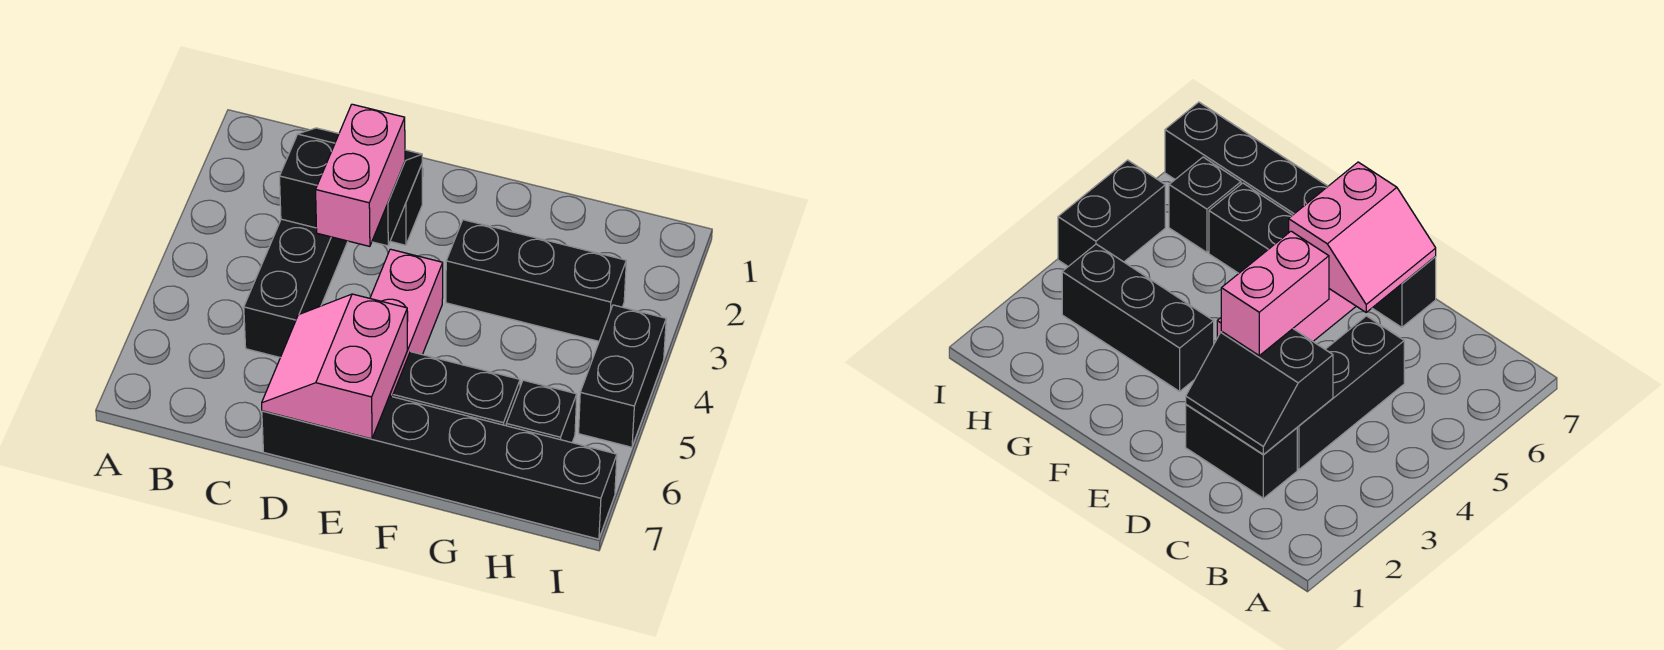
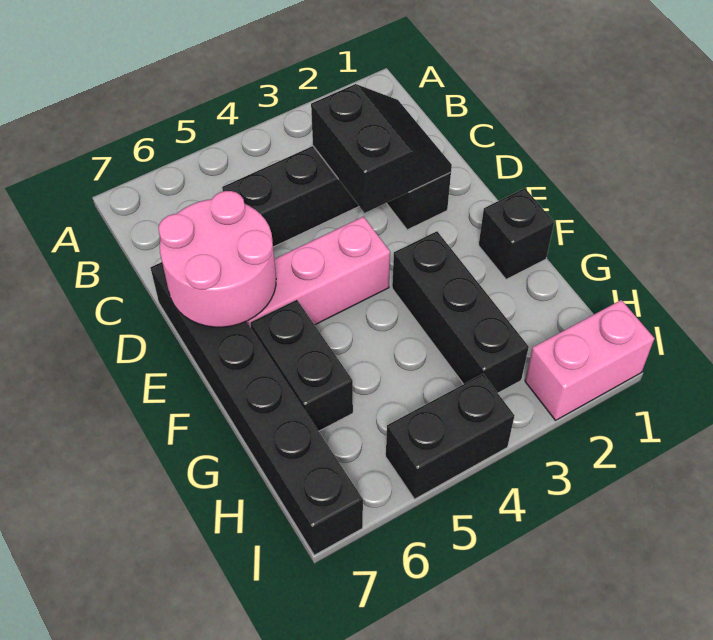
pink brick D3:D4 level 3 -> pink brick I1:I2 level 1
pink slope D6:E7 level 2 top E -> pink round brick D6:E7 level 2
black brick H6 level 1 -> black brick F1 level 1

